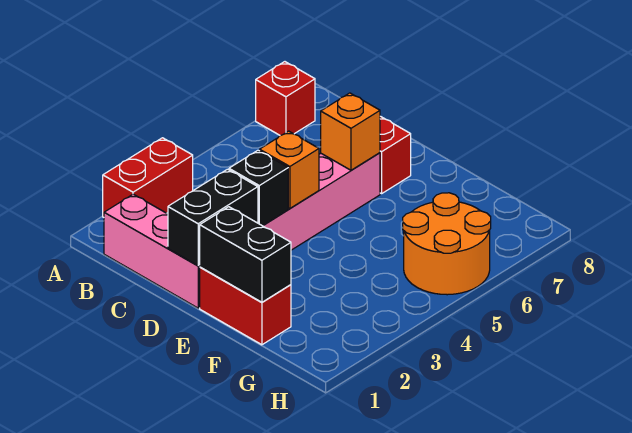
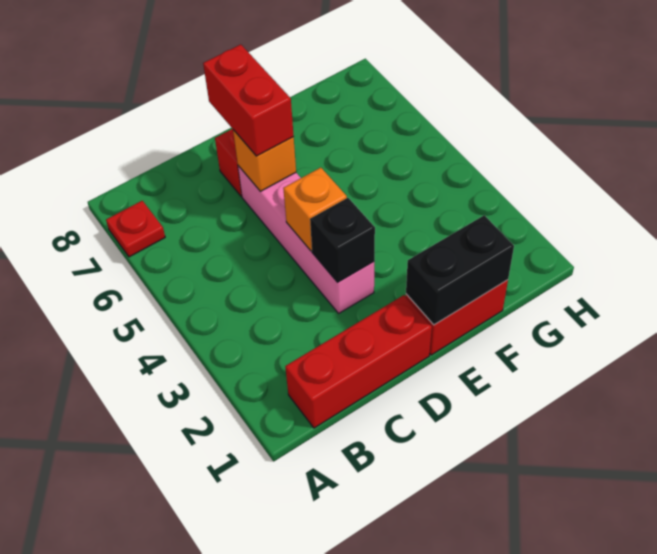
red brick A2:A3 level 1 -> red brick D6:D7 level 3
red brick A7 level 1 -> red plate A7 level 1
pink brick B1:D1 level 1 -> red brick B1:D1 level 1
black brick D1:D2 level 2 -> none
orange round brick G5:H6 level 1 -> none

